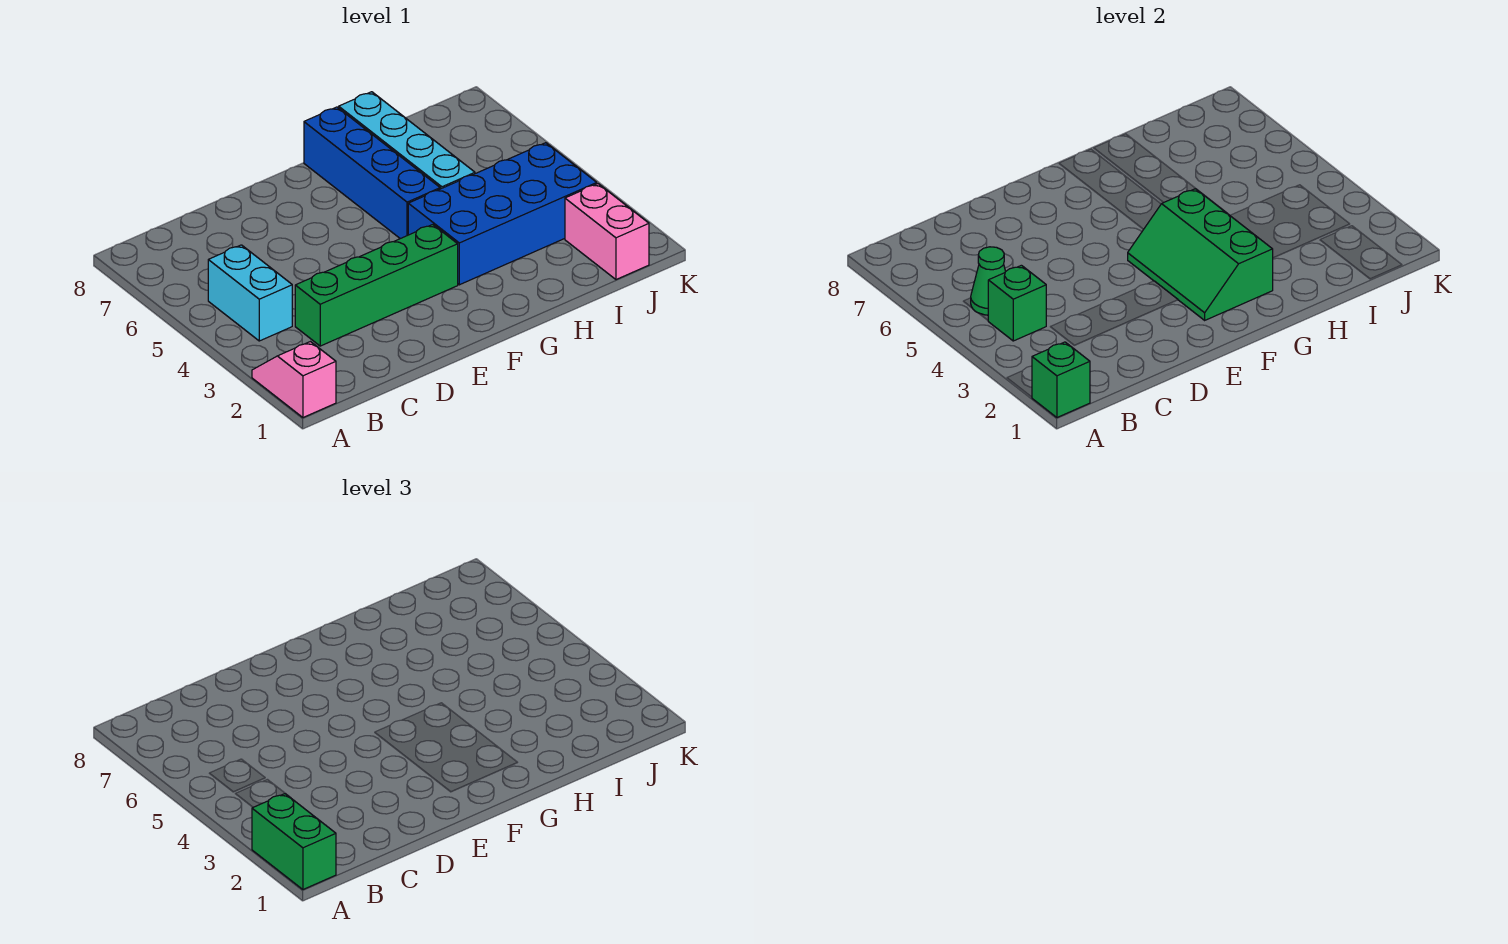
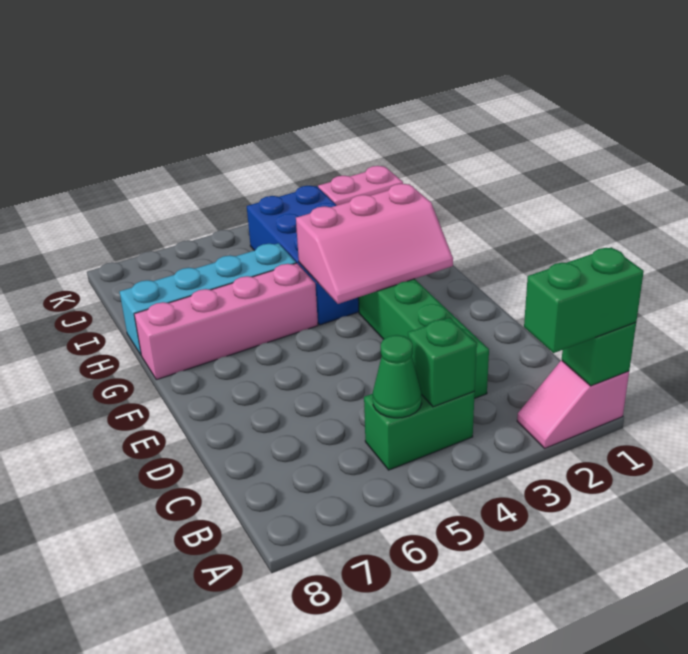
cyan brick B4:B5 level 1 -> green brick B4:B5 level 1
green slope F2:G4 level 2 top G -> pink slope F2:G4 level 2 top G
blue brick G5:G8 level 1 -> pink brick G5:G8 level 1

